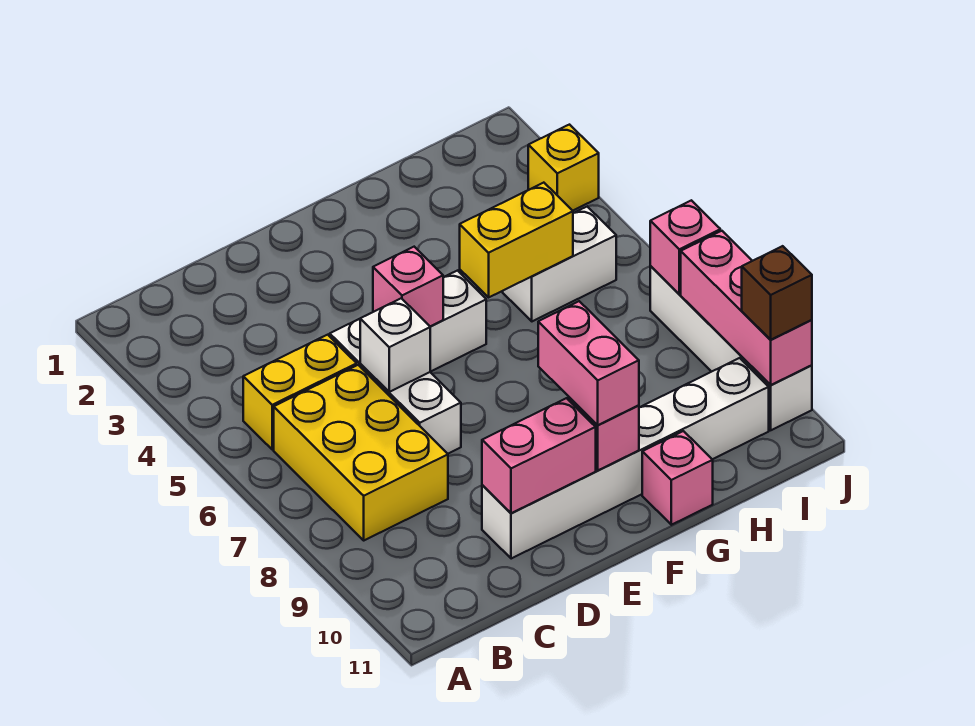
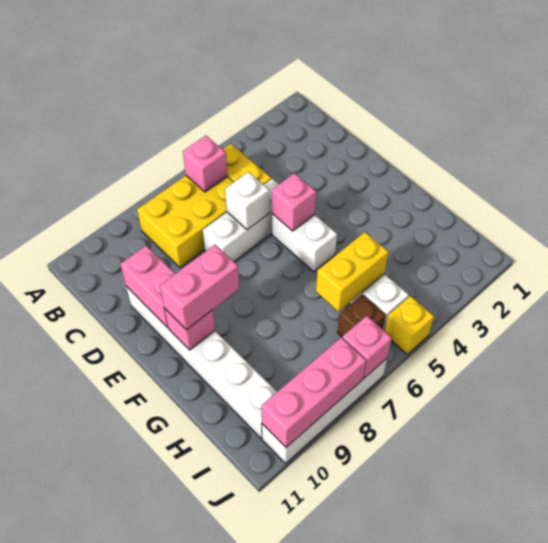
yellow brick G5:H5 level 2 -> yellow brick H5:H6 level 2
pink brick G11 level 1 -> pink brick B6 level 2
yellow brick J3 level 1 -> yellow brick J5 level 1
brown brick J10 level 3 -> brown brick I6 level 1

